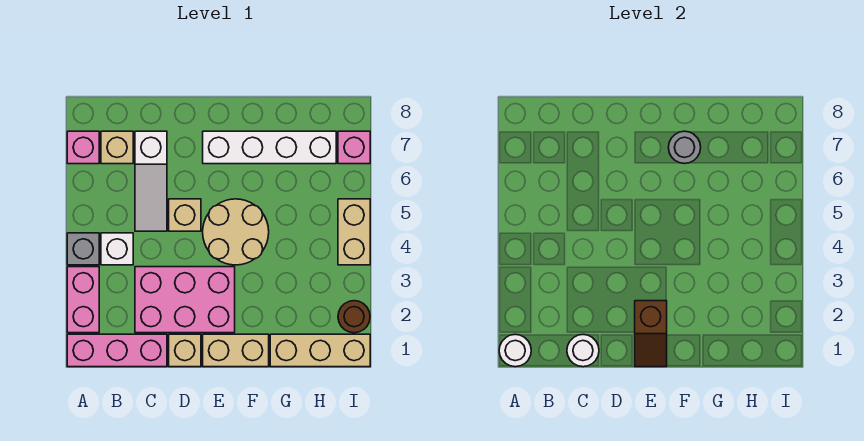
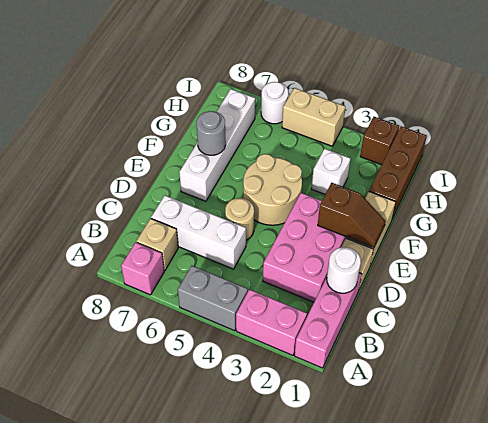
white round brick A1 level 2 -> white round brick I6 level 1
grey brick A4 level 1 -> grey brick A4:A5 level 1
white brick B4 level 1 -> white brick G3 level 1
white slope C5:C7 level 1 top 7 -> white brick C5:C7 level 1
tan brick D5 level 1 -> tan round brick D5 level 1
tan brick G1:I1 level 1 -> brown brick G1:I1 level 1
brown round brick I2 level 1 -> brown brick I2 level 1
pink brick I7 level 1 -> none

